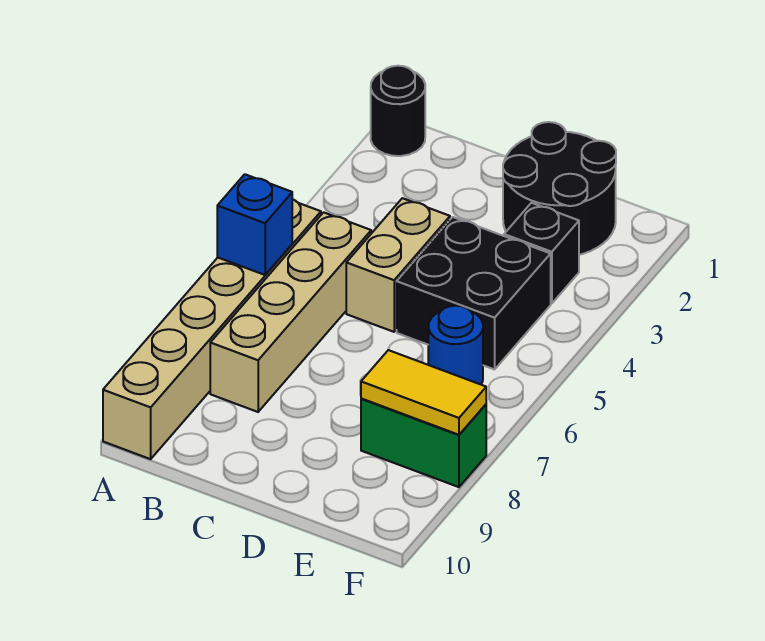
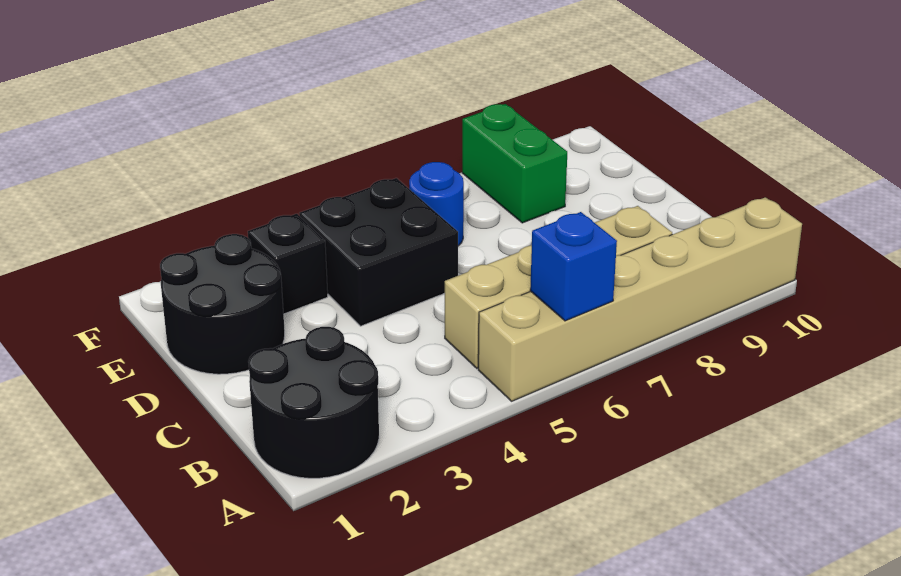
black round brick A1 level 1 -> black round brick A1:B2 level 1
tan brick C4:C5 level 1 -> none
yellow tile E8:F8 level 2 -> none

